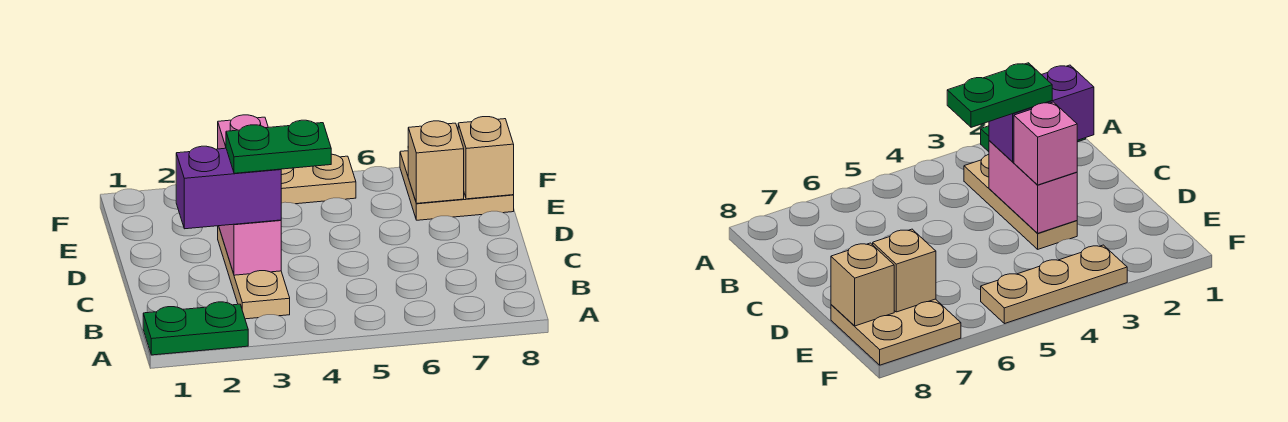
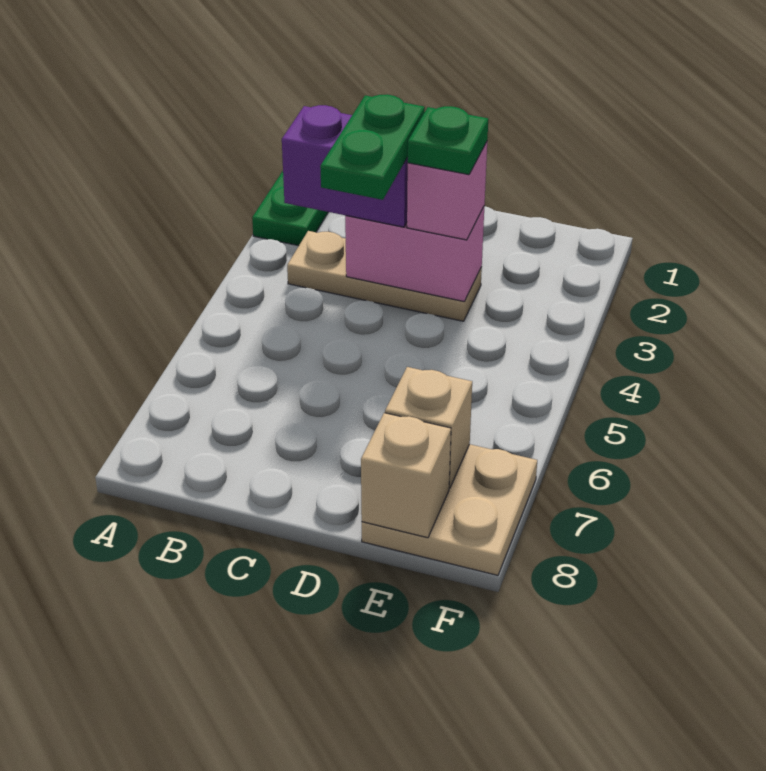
purple brick C2:C3 level 3 -> purple brick B3:C3 level 3
none -> green plate D3 level 4
tan plate F3:F5 level 1 -> none

